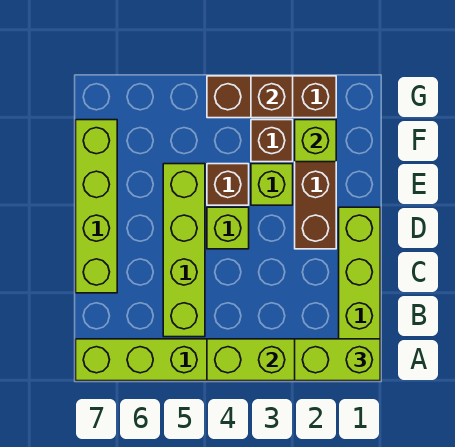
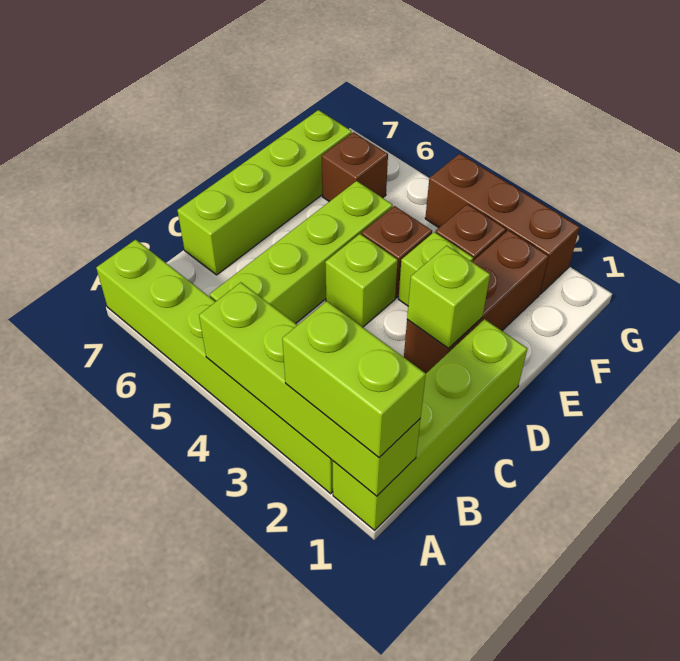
lime brick F2 level 2 -> lime brick D2 level 2
brown brick G3 level 2 -> brown brick F6 level 1

